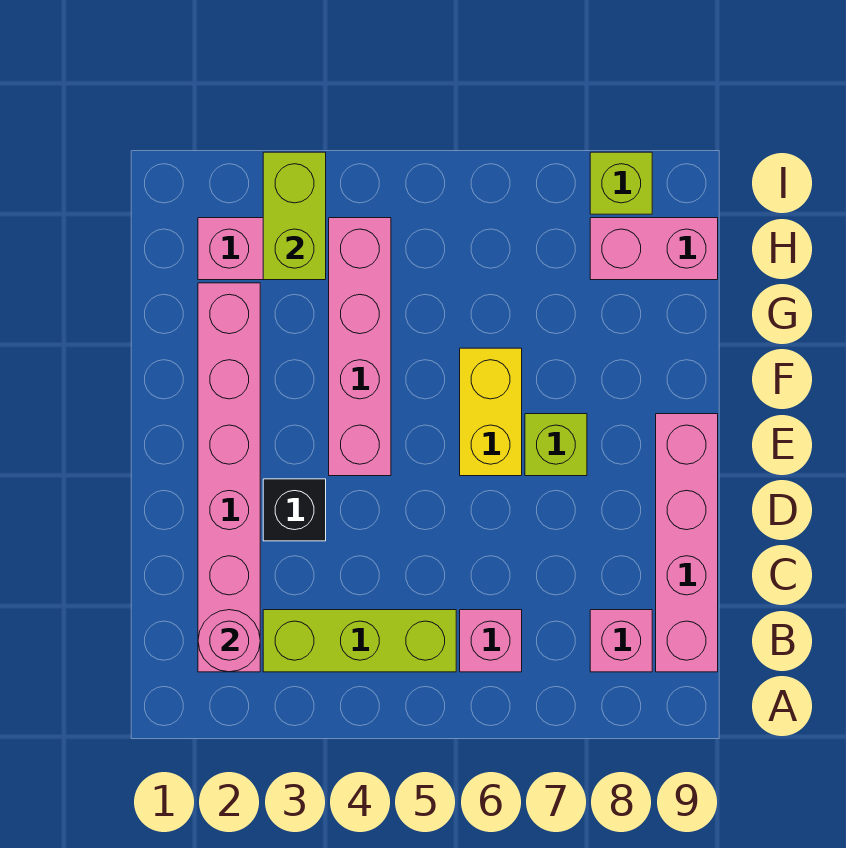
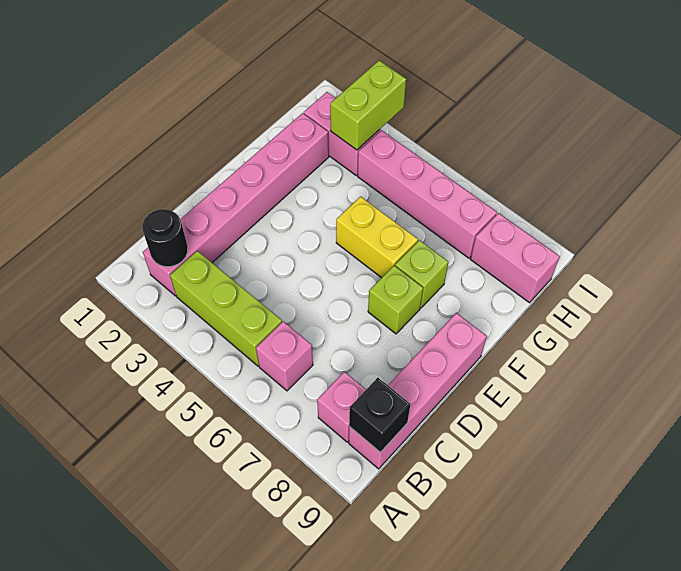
pink round brick B2 level 2 -> black round brick B2 level 2
black brick D3 level 1 -> black brick B9 level 2
pink brick E4:H4 level 1 -> pink brick H4:H7 level 1
yellow brick E6:F6 level 1 -> yellow brick F5:F6 level 1
lime brick I8 level 1 -> lime brick F7 level 1

